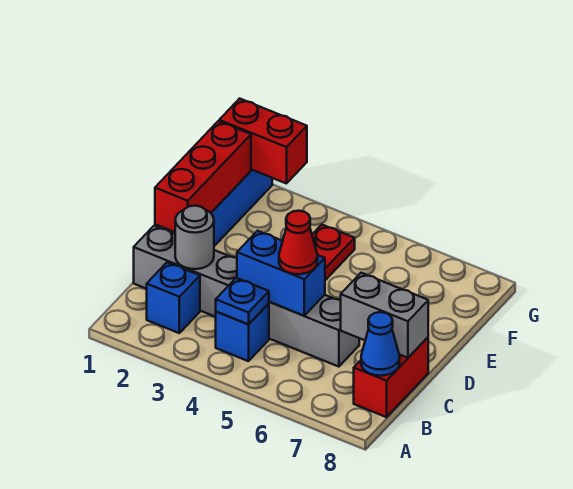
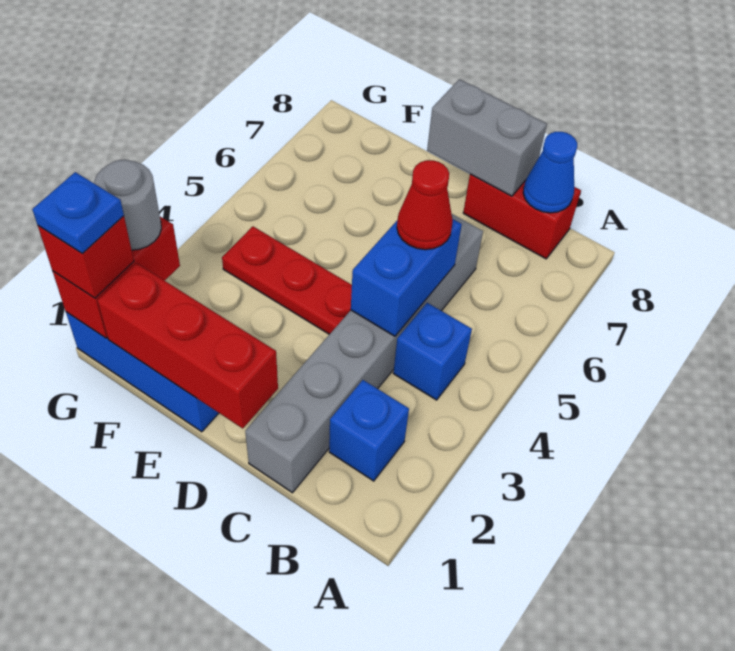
blue plate B4 level 2 -> blue plate G1 level 4
grey round brick C2 level 2 -> grey round brick G2 level 3
grey brick C7:C8 level 2 -> grey brick C8:D8 level 2
none -> red brick G1 level 3

